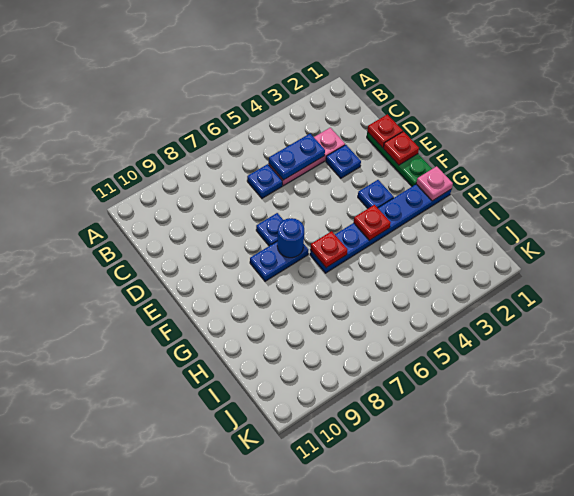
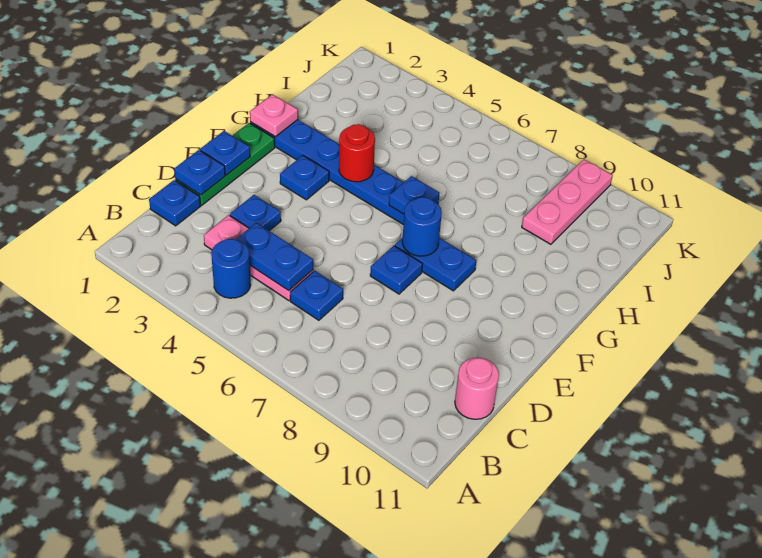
none -> blue round brick B4 level 1
none -> blue plate C1 level 1
none -> pink round brick C11 level 1
red plate D1 level 2 -> blue plate D1 level 2
red plate E1 level 2 -> blue plate E1 level 2
red plate G4 level 2 -> red round brick G4 level 2
red plate G6 level 2 -> blue plate G6 level 2
none -> pink plate I9:K9 level 1

